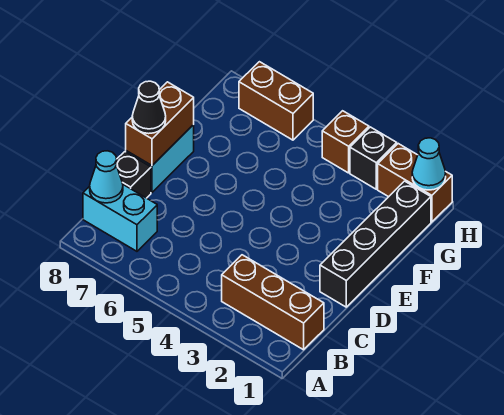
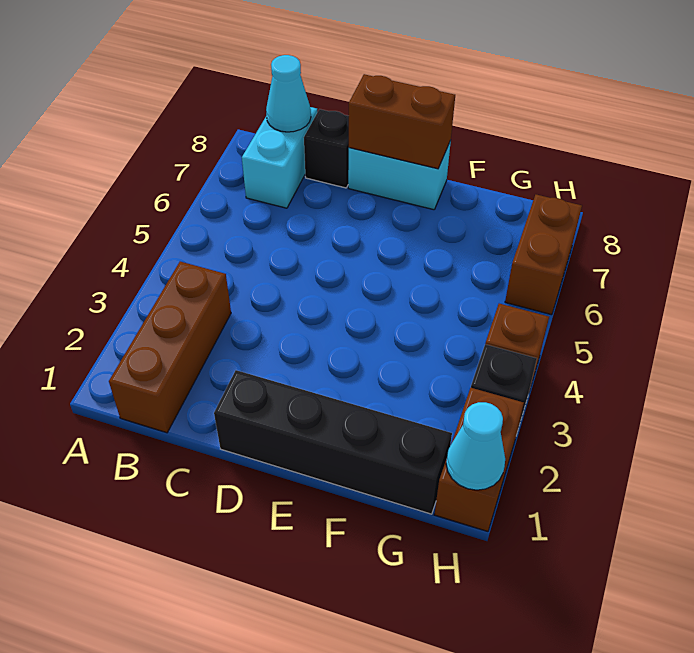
black cone D8 level 3 -> none

